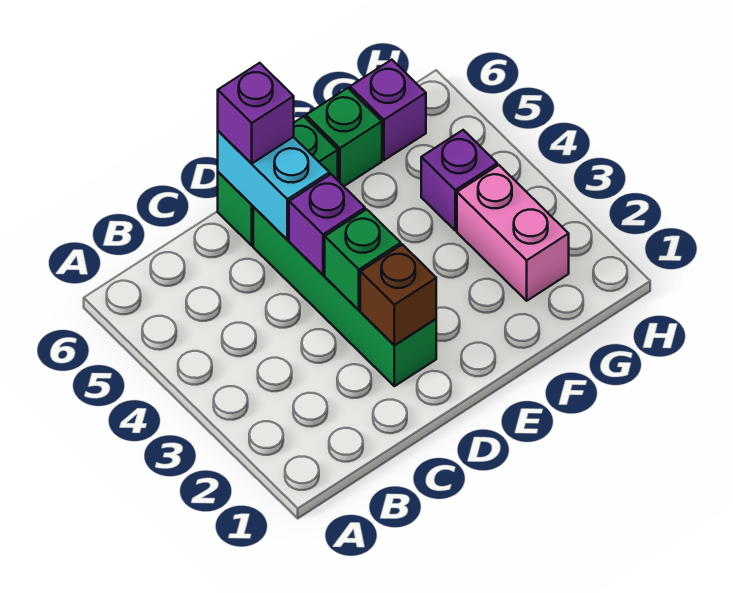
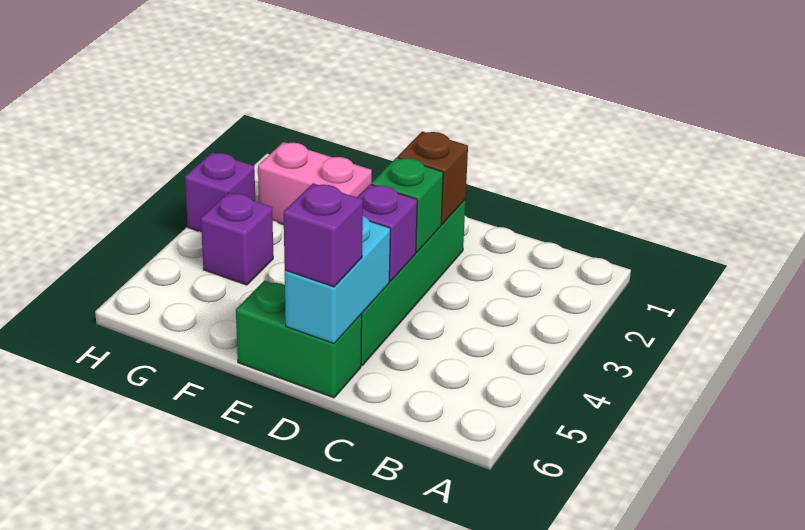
green brick F6 level 1 -> none
pink brick G2:G3 level 1 -> pink brick F2:G2 level 1
purple brick G6 level 1 -> purple brick H3 level 1

